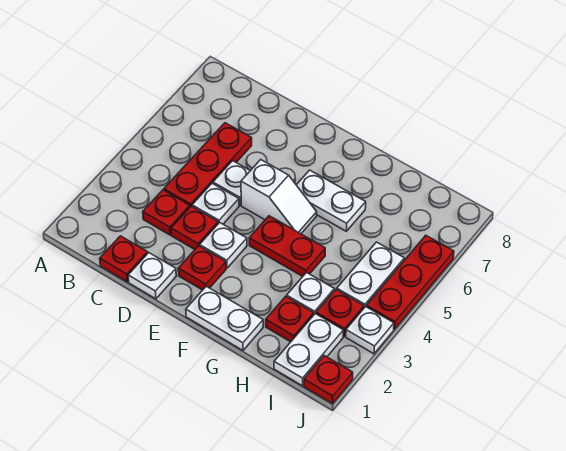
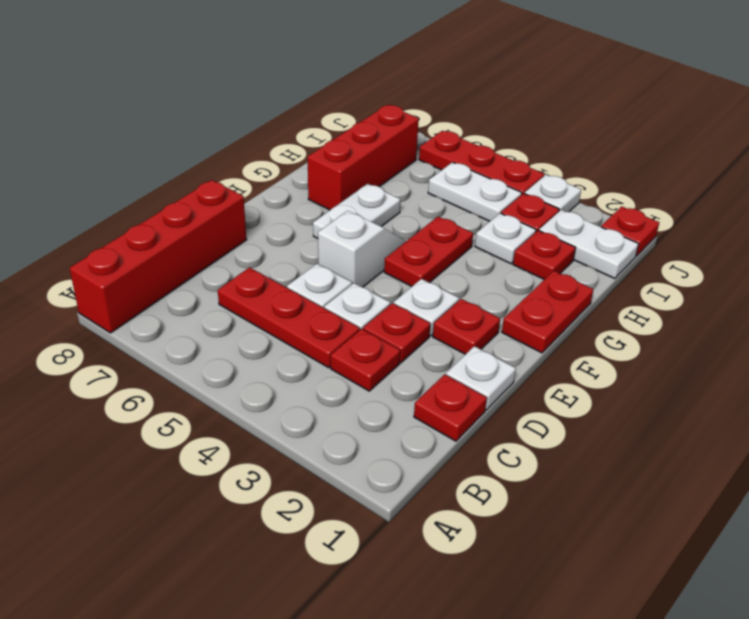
none -> red brick A8:D8 level 1
white plate F1:G1 level 1 -> red plate F1:G1 level 1
none -> red brick G7:I7 level 1

